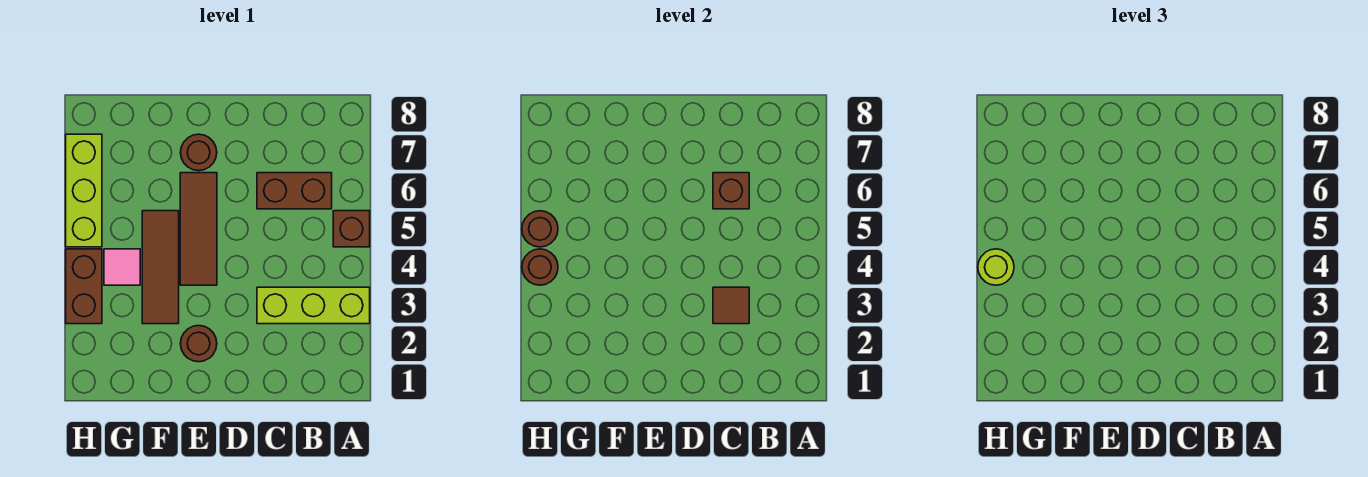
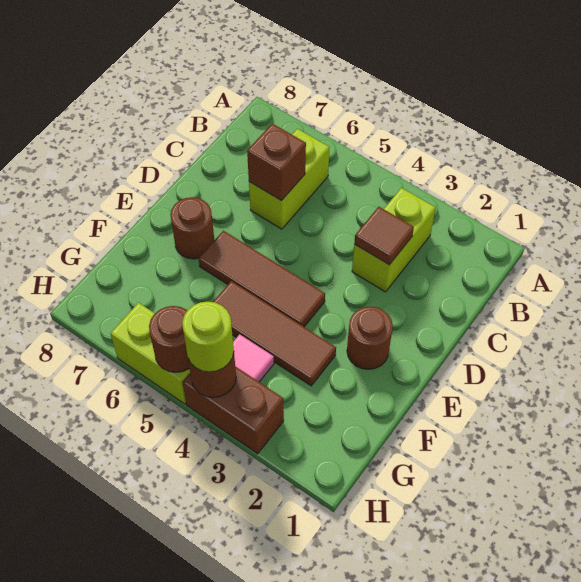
lime brick A3:C3 level 1 -> lime brick B3:C3 level 1
brown brick A5 level 1 -> none
brown brick B6:C6 level 1 -> lime brick B6:C6 level 1
lime brick H5:H7 level 1 -> lime brick H5:H6 level 1

